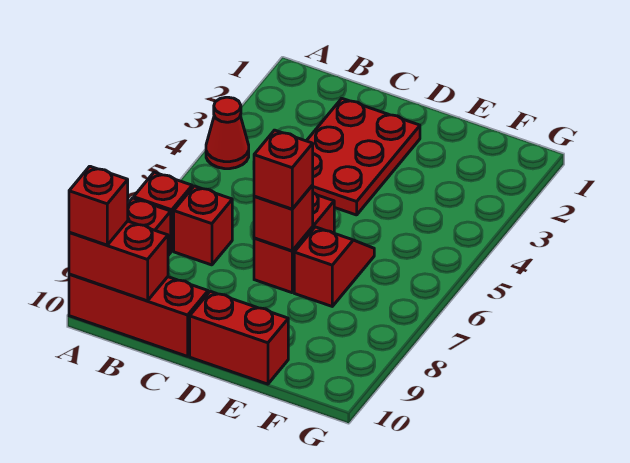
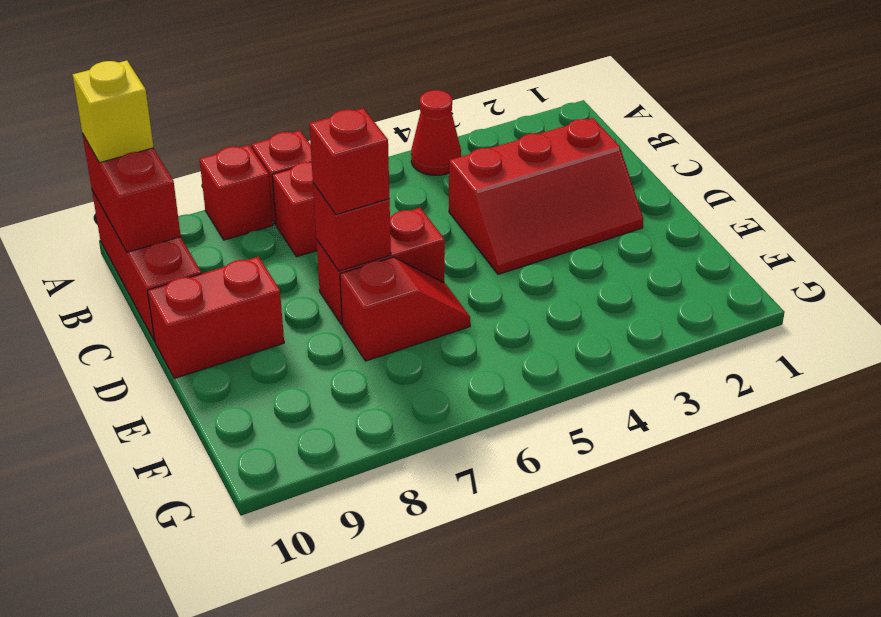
red brick A10 level 3 -> yellow brick A10 level 3
red plate C2:D4 level 1 -> red slope C2:D4 level 1 top C
red brick D10:E10 level 1 -> red brick D9:D10 level 1

